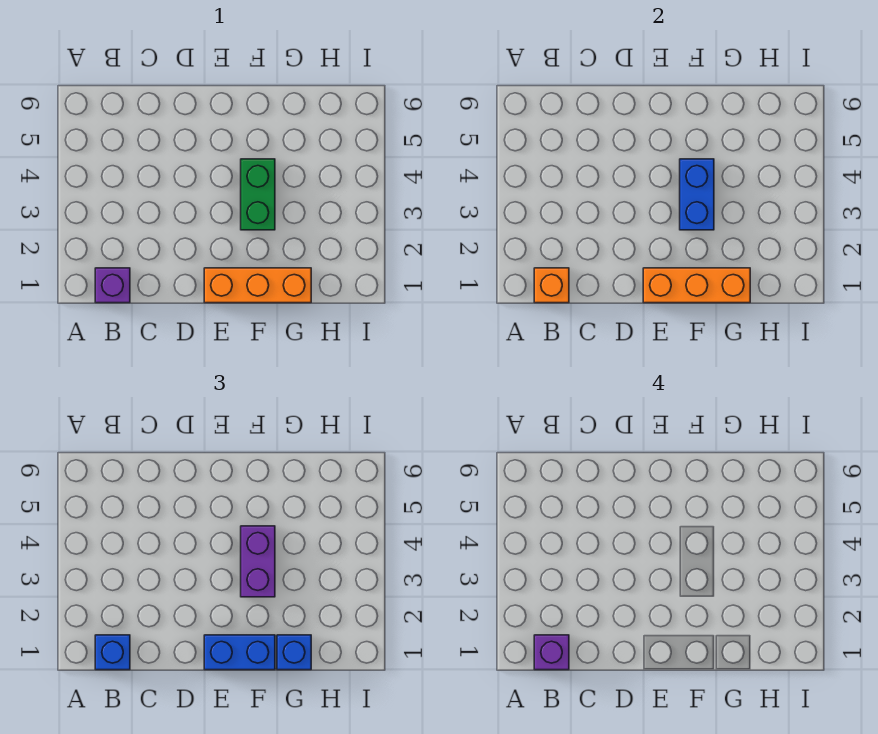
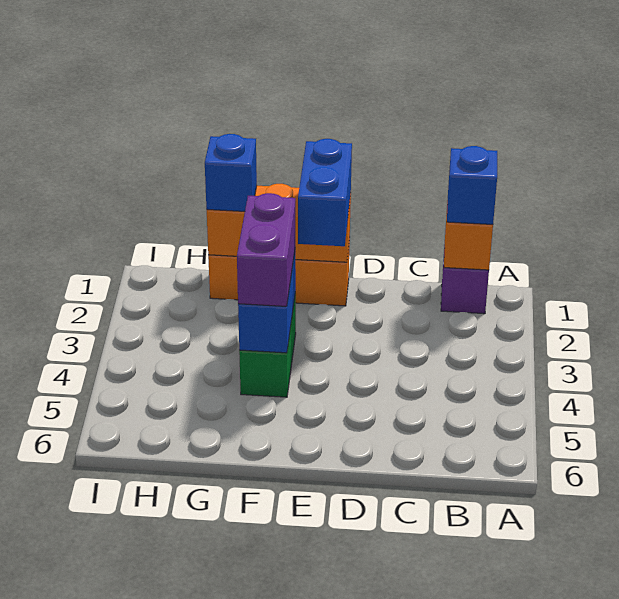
purple brick B1 level 4 -> none
blue brick E1:F1 level 3 -> blue brick E1:E2 level 3

